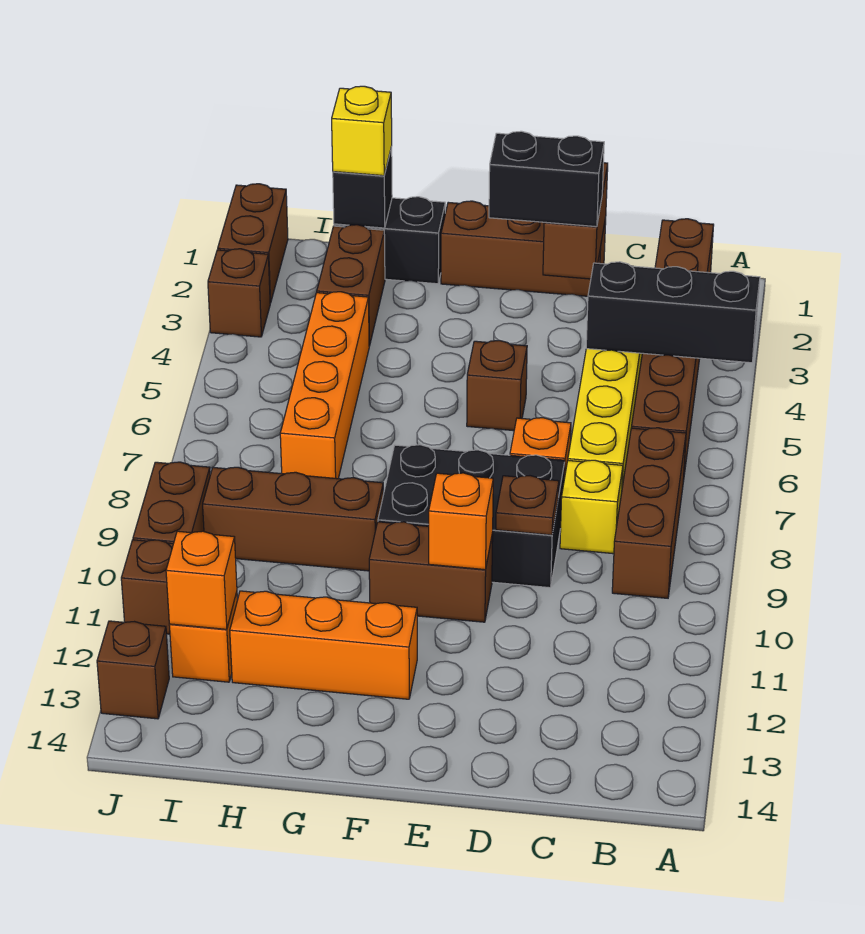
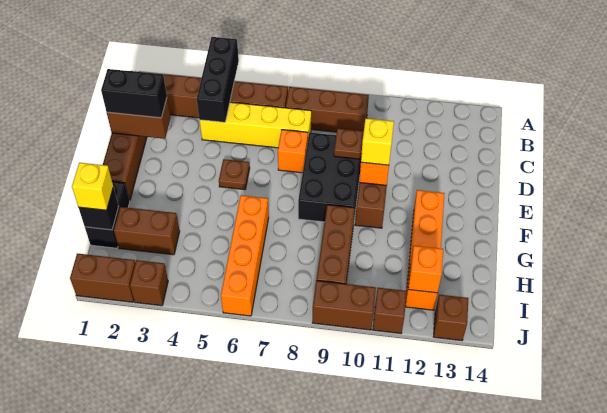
yellow brick C8 level 1 -> yellow brick E10 level 3
black brick D2:E2 level 3 -> black brick D1:D2 level 3
brown brick E5 level 1 -> brown plate E5 level 1
orange brick H4:H7 level 1 -> orange brick G6:J6 level 1

